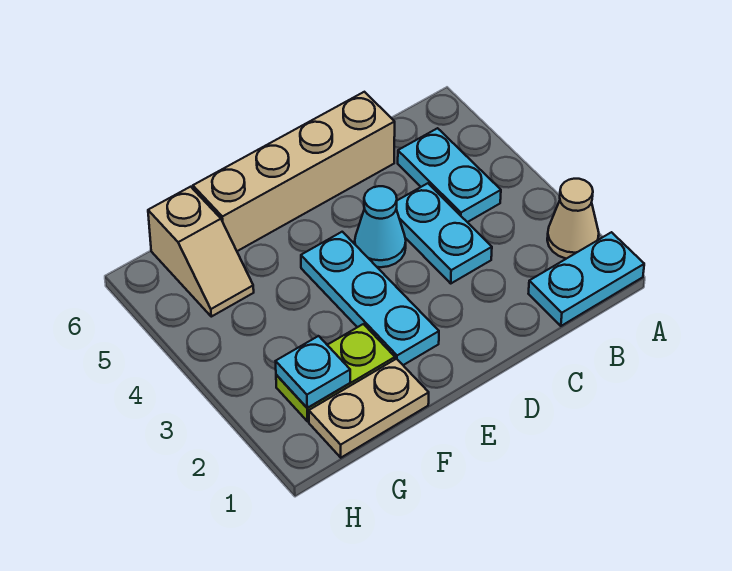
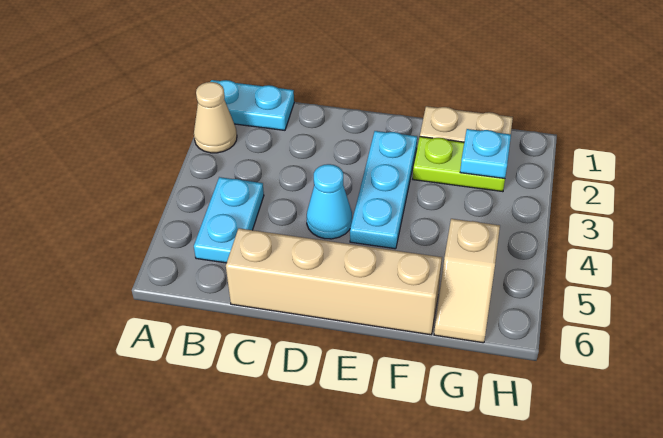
cyan plate C3:C4 level 1 -> none
tan slope G5:G6 level 1 top 6 -> tan slope G5:G6 level 1 top 5

